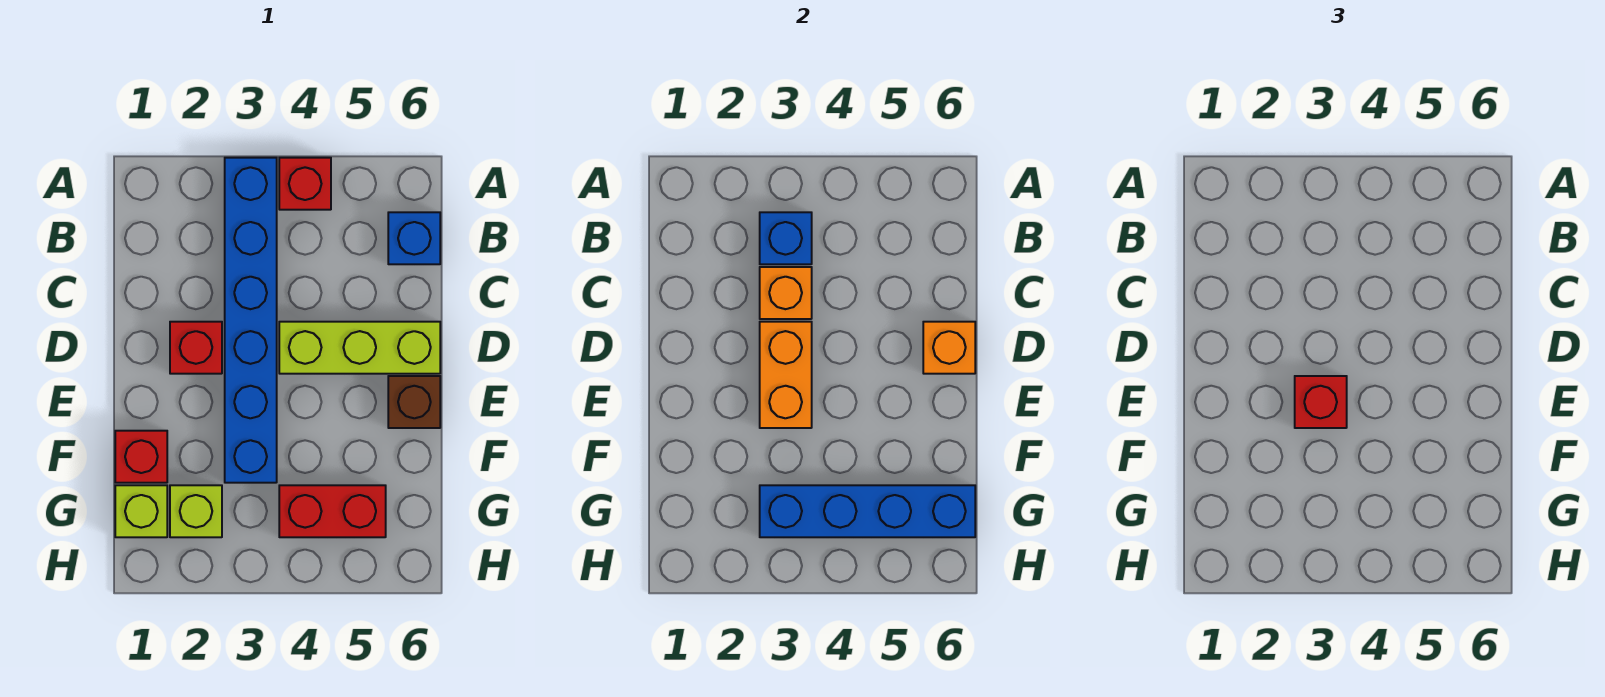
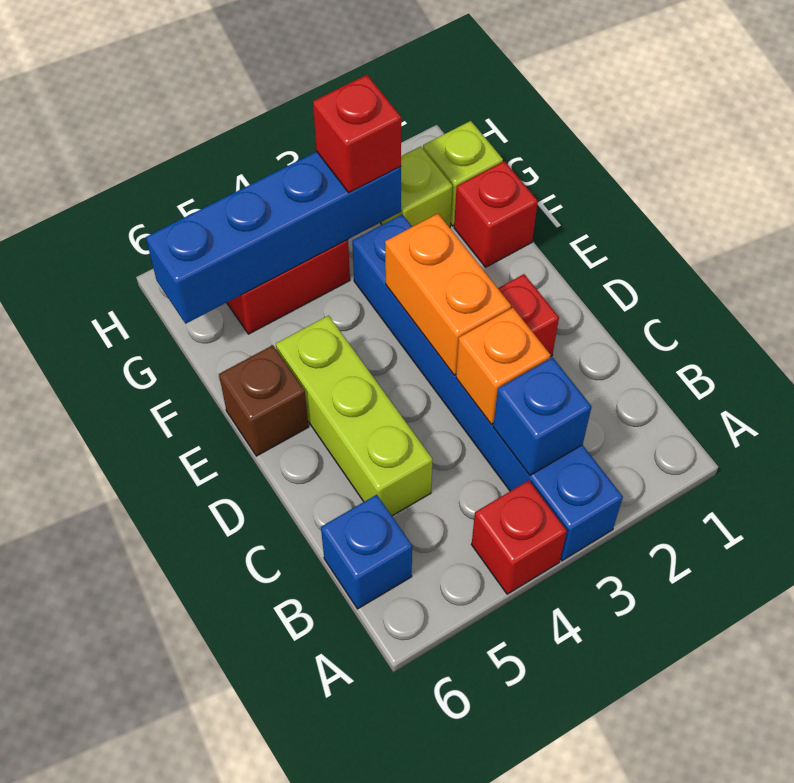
lime brick D4:D6 level 1 -> lime brick C5:E5 level 1
orange brick D6 level 2 -> none
red brick E3 level 3 -> red brick G3 level 3

